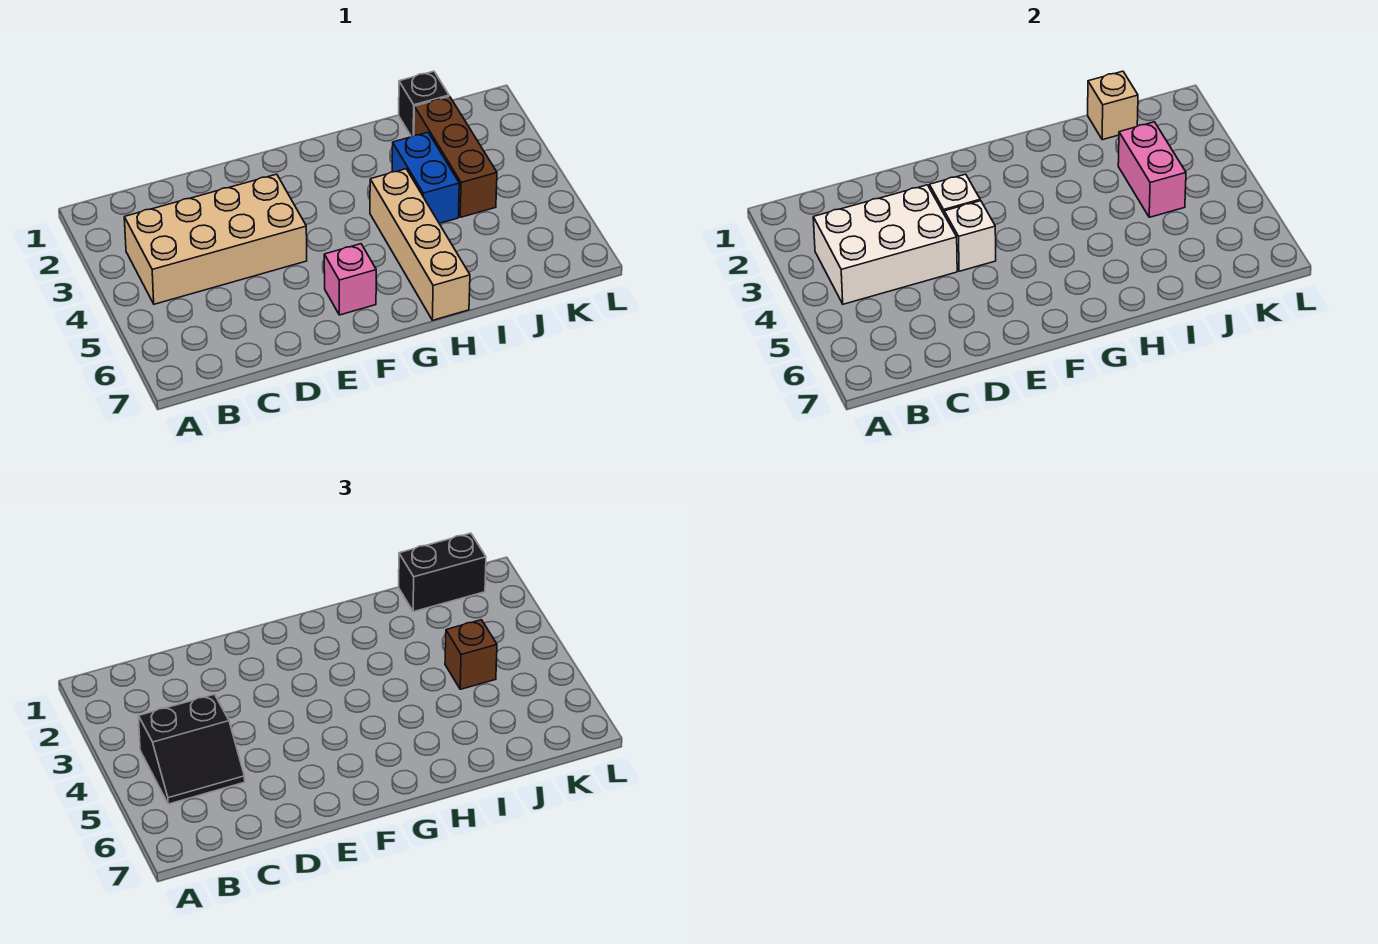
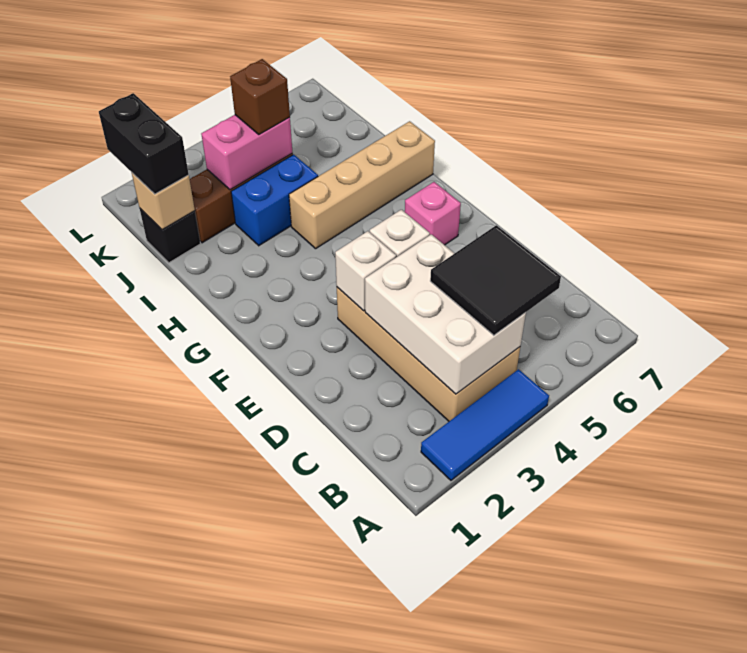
none -> blue tile A2:A4 level 1
black slope B4:C5 level 3 top 4 -> black tile B4:C5 level 3

